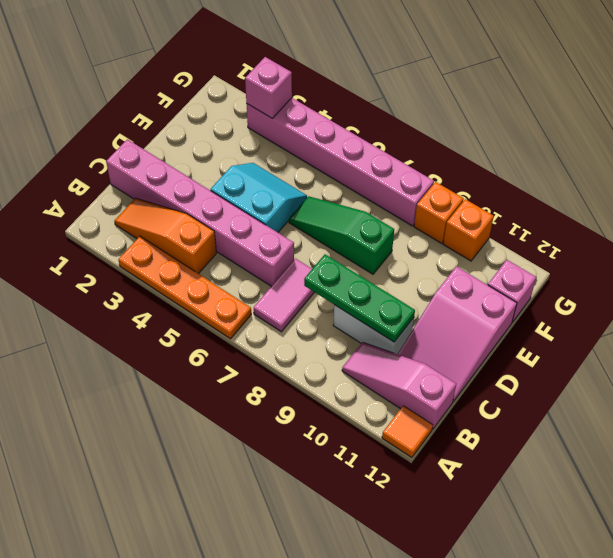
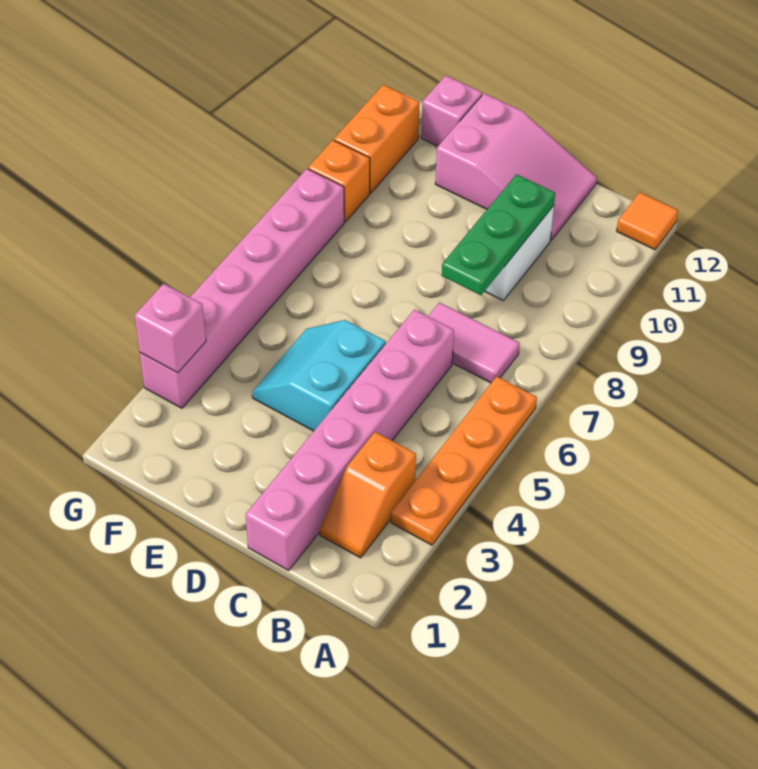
orange slope B2:B4 level 1 top 4 -> orange slope B2:B3 level 1 top 3
pink slope B10:B12 level 1 top 12 -> none
green slope E6:E8 level 1 top 8 -> none
orange brick G10 level 1 -> orange brick G10:G11 level 1

